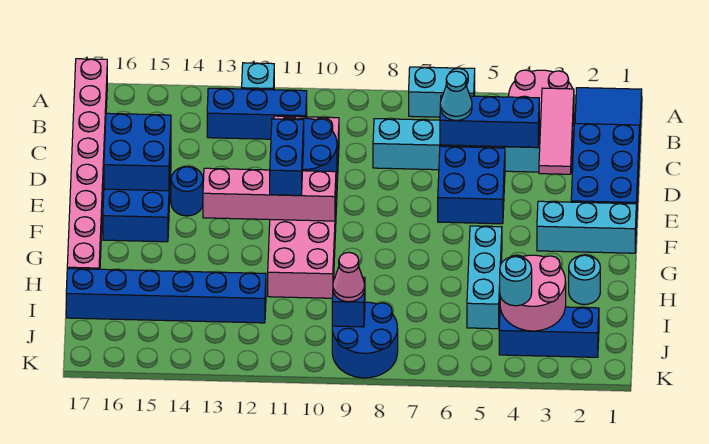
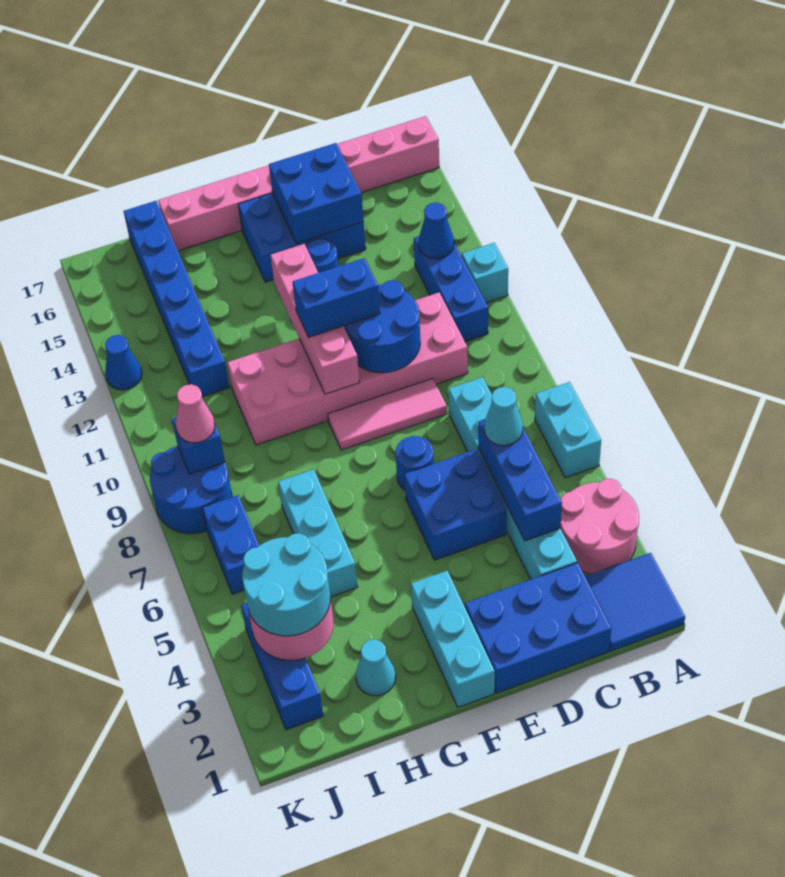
pink tile B3:D3 level 2 -> pink tile D9:F9 level 1
none -> blue cone B13 level 2
none -> blue round brick E7 level 1
cyan brick G5:I5 level 1 -> cyan brick H5:H7 level 1
cyan round brick H2 level 1 -> cyan cone H2 level 1
cyan round brick J4 level 3 -> cyan round brick I3:J4 level 3
none -> blue brick J6:J7 level 1
none -> blue cone K13 level 1

